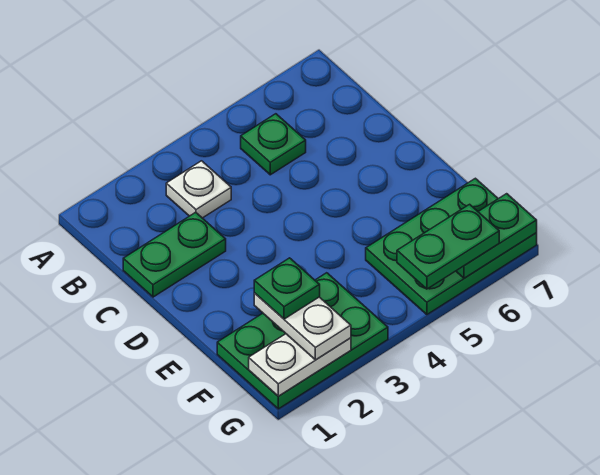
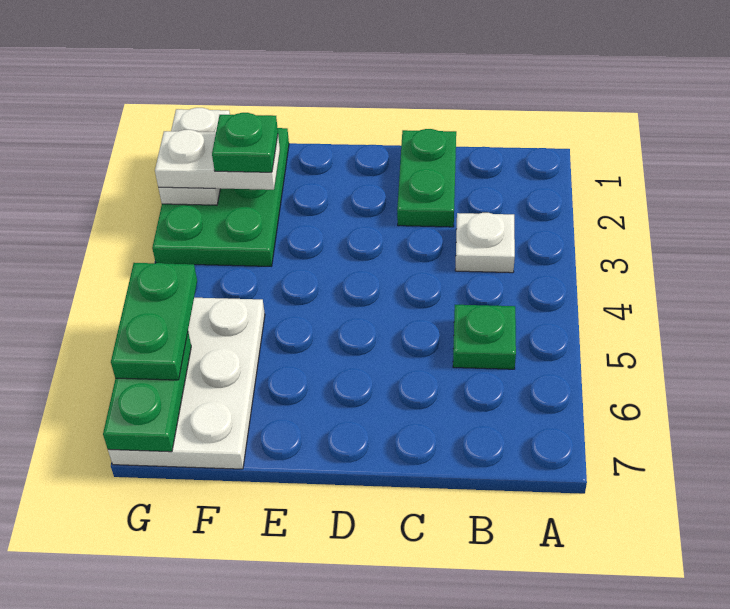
green plate F5:G7 level 1 -> white plate F5:G7 level 1

